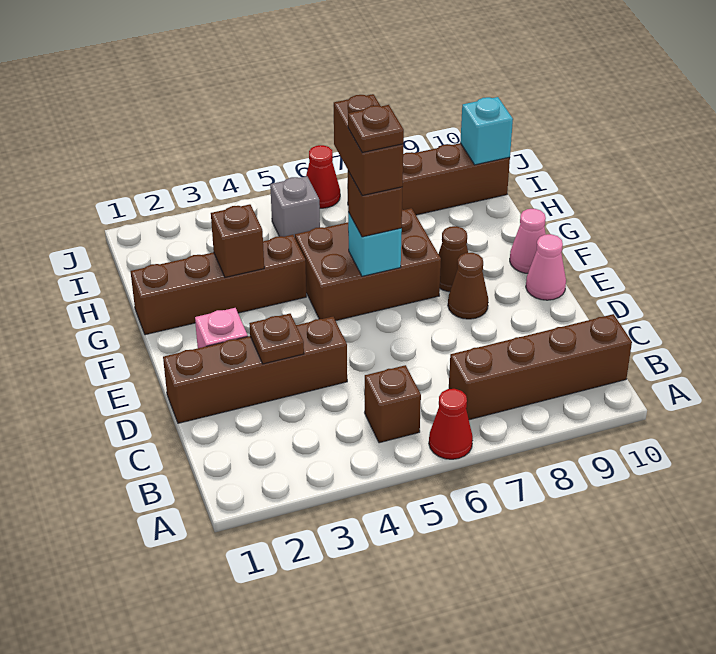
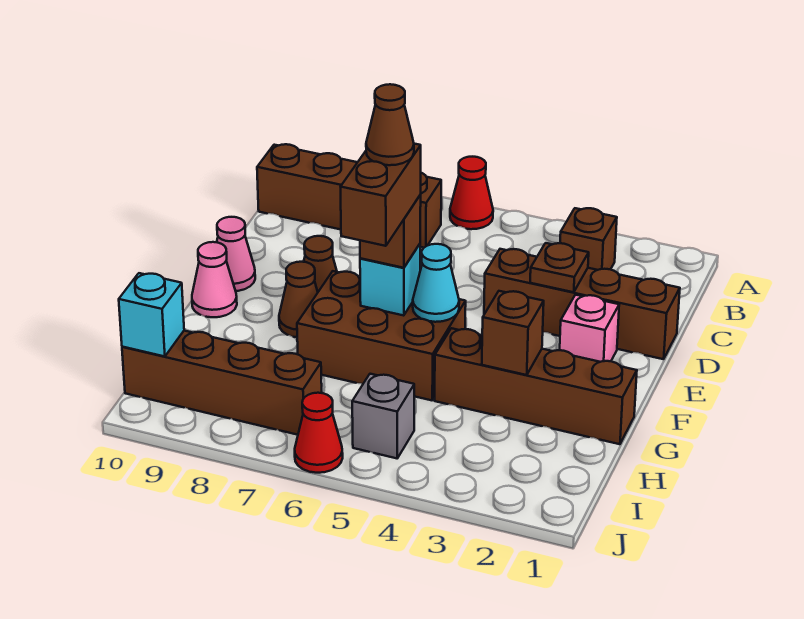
brown brick B5 level 1 -> brown brick B3 level 1
none -> cyan cone F5 level 2
brown plate F6 level 5 -> brown cone F6 level 5

